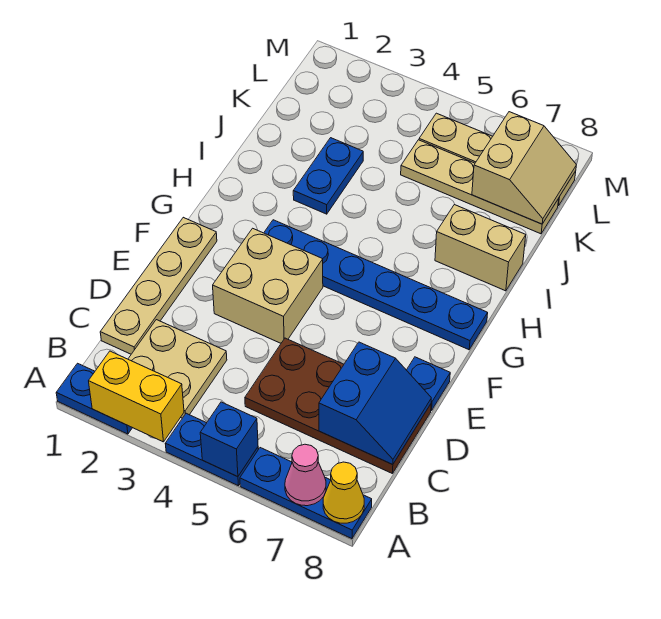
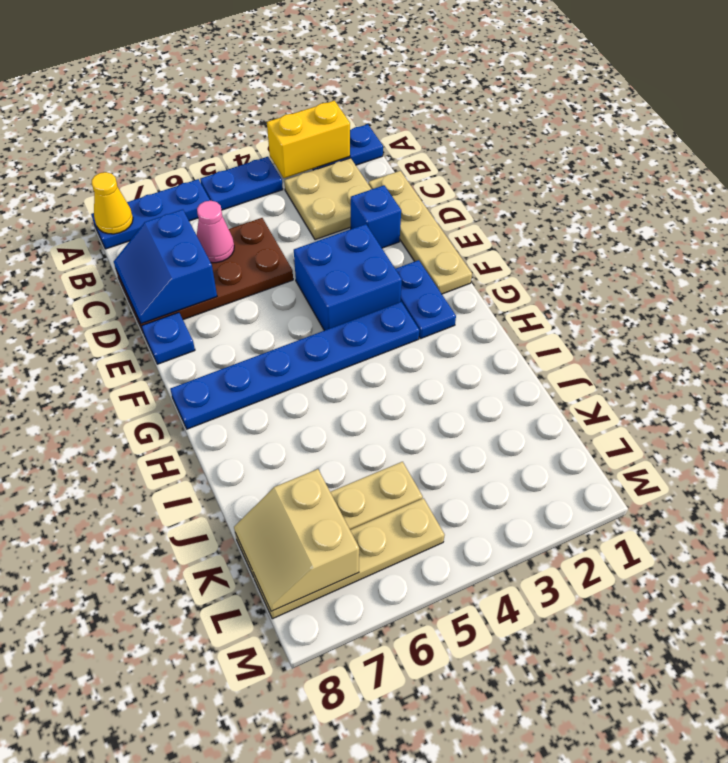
blue brick A5 level 2 -> blue brick D2 level 1
pink cone A7 level 2 -> pink cone C6 level 2
tan brick E3:F4 level 1 -> blue brick E3:F4 level 1
blue plate I3:J3 level 1 -> blue plate F2:G2 level 1
tan brick I7:I8 level 1 -> none

